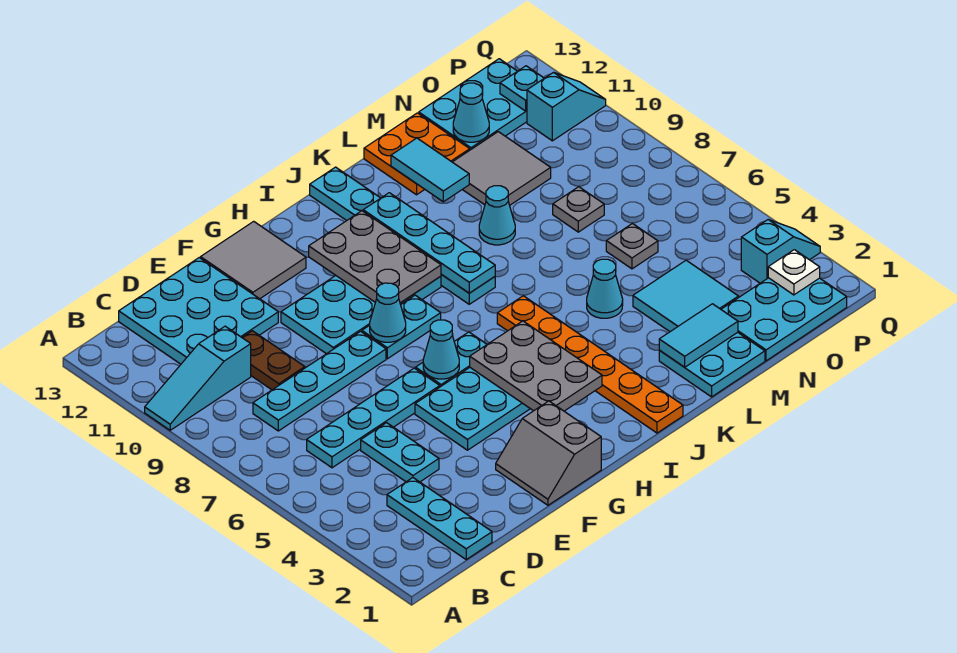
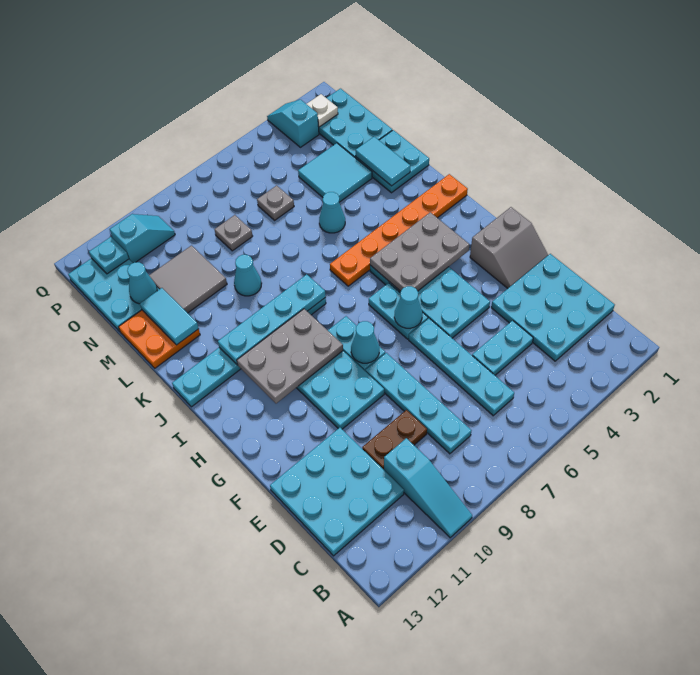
cyan plate C1:C3 level 1 -> cyan plate C1:E3 level 1
grey tile F12:G13 level 1 -> none
cyan tile L11:L12 level 2 -> cyan tile L12:M12 level 2
cyan slope P11:Q11 level 1 top P -> cyan slope P10:P11 level 1 top 11

